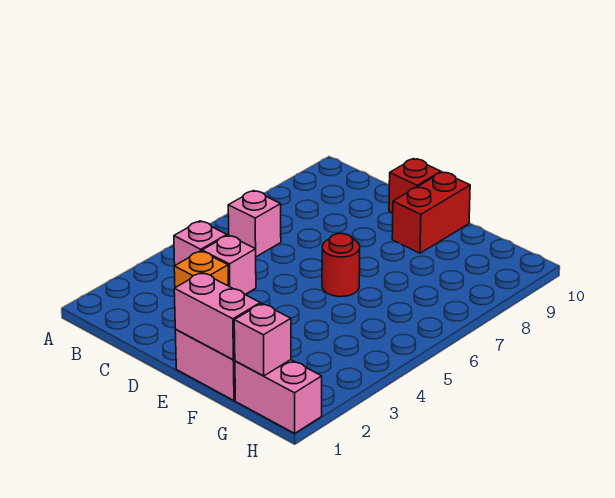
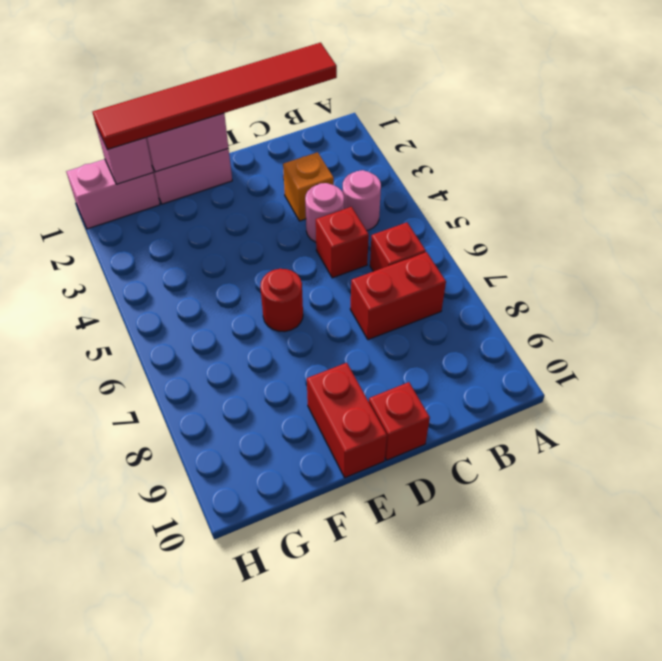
none -> red tile B1:G1 level 3
pink brick B4 level 1 -> pink round brick B4 level 1
pink brick B6 level 1 -> red brick B6 level 1
none -> red brick B7:C7 level 1
pink brick C4 level 1 -> pink round brick C4 level 1
none -> red brick C5 level 1

